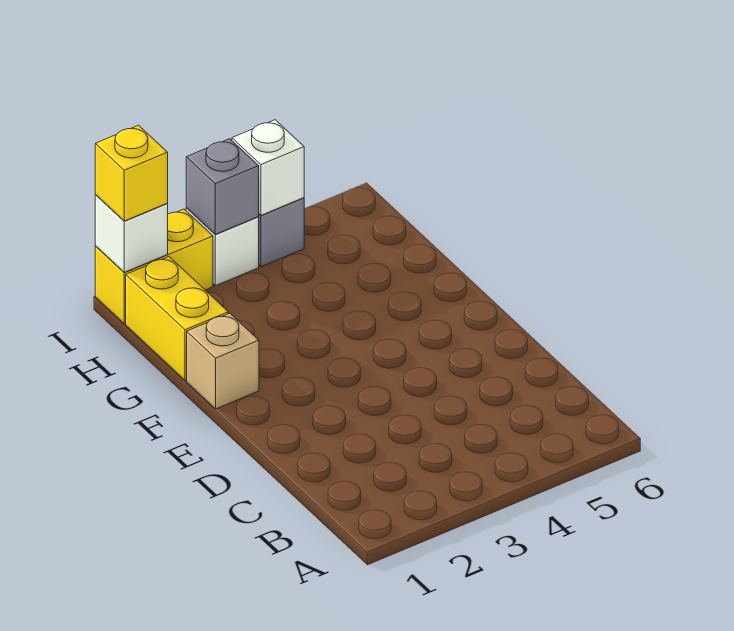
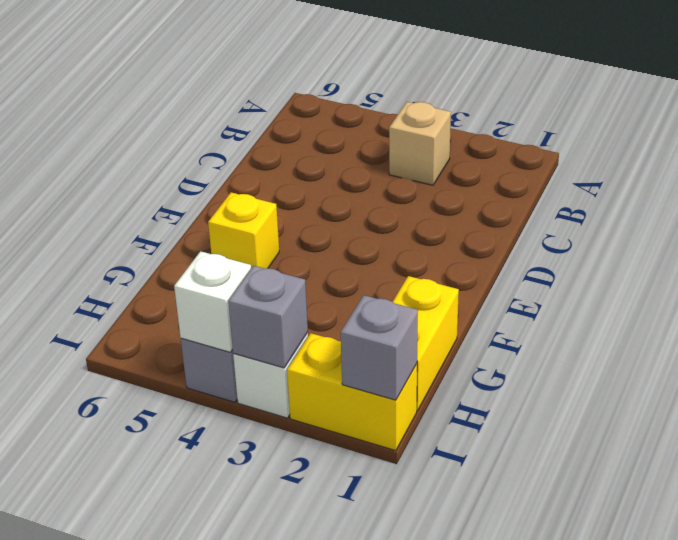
tan brick F1 level 1 -> tan brick B3 level 1
white brick I1 level 2 -> grey brick I1 level 2
yellow brick I1 level 3 -> yellow brick F5 level 1

